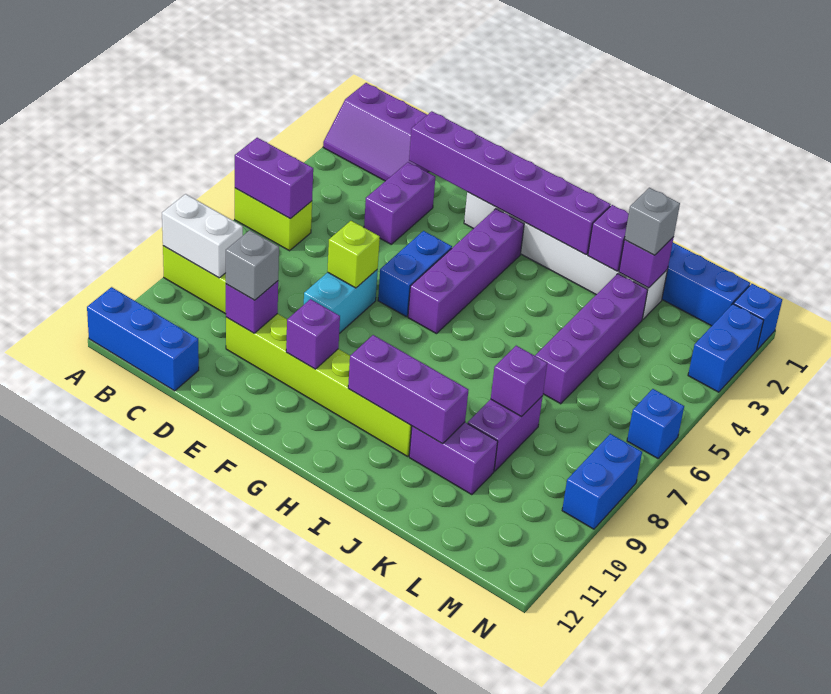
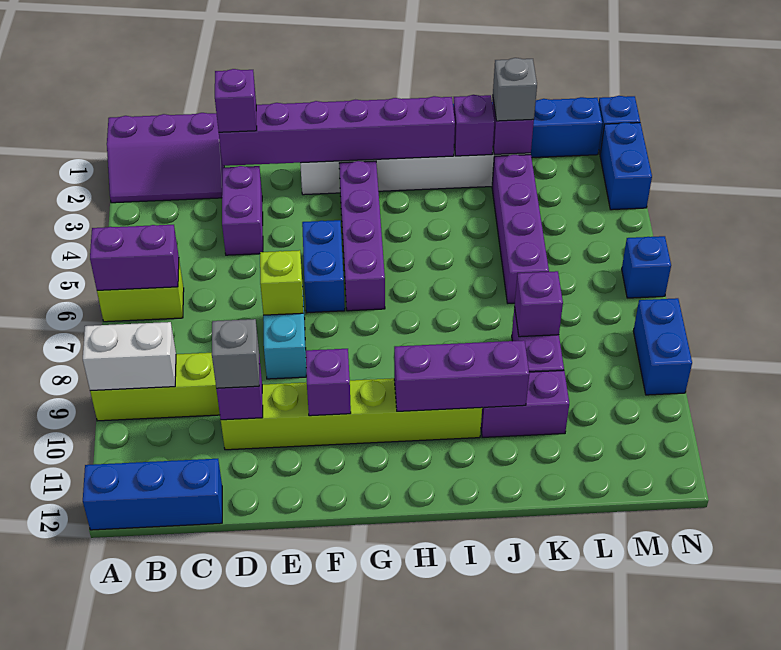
none -> purple brick D2 level 3

